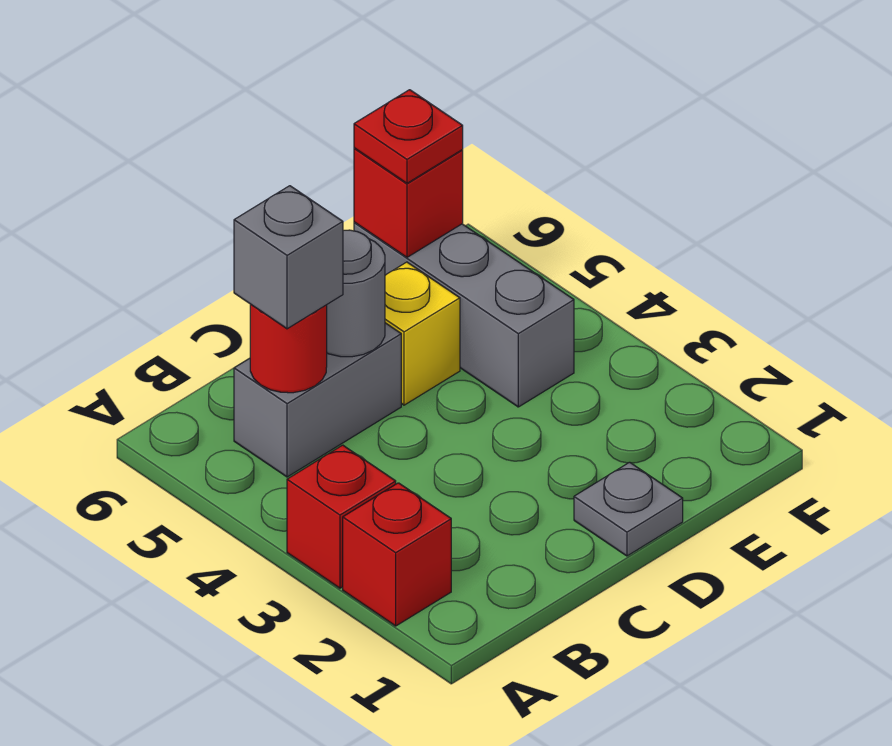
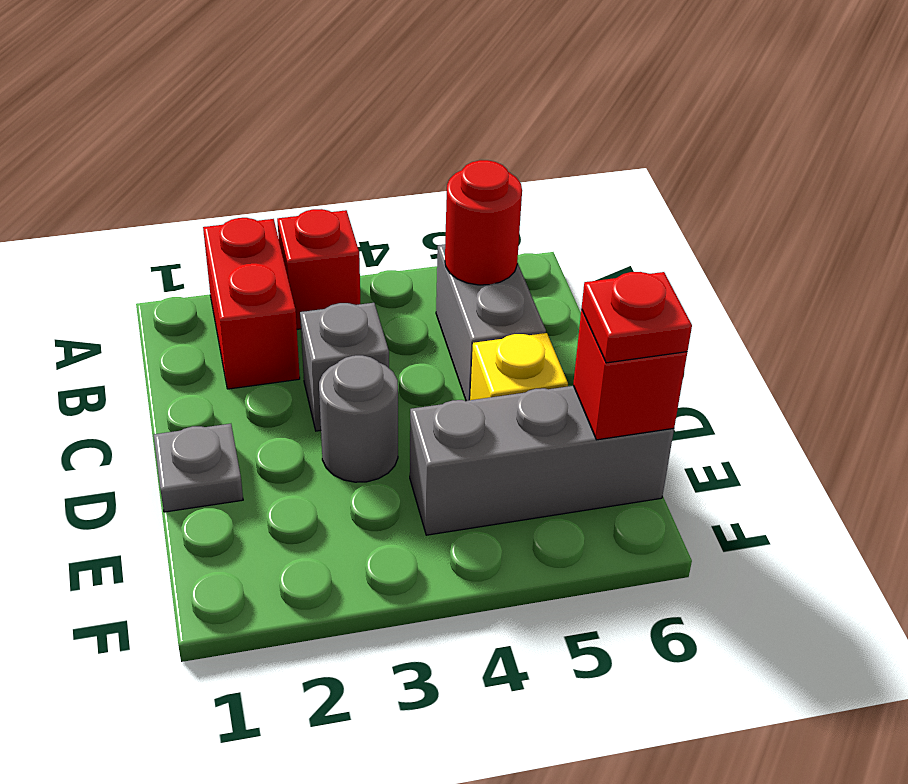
red brick A2 level 1 -> red brick A2:B2 level 1
grey brick B5 level 3 -> grey brick C3 level 1
grey round brick C5 level 2 -> grey round brick D3 level 1

